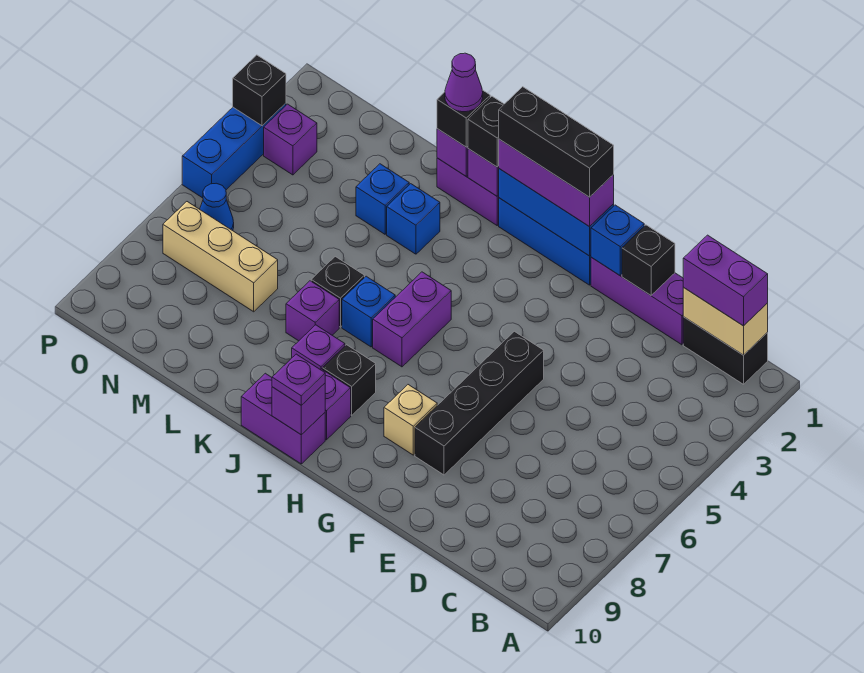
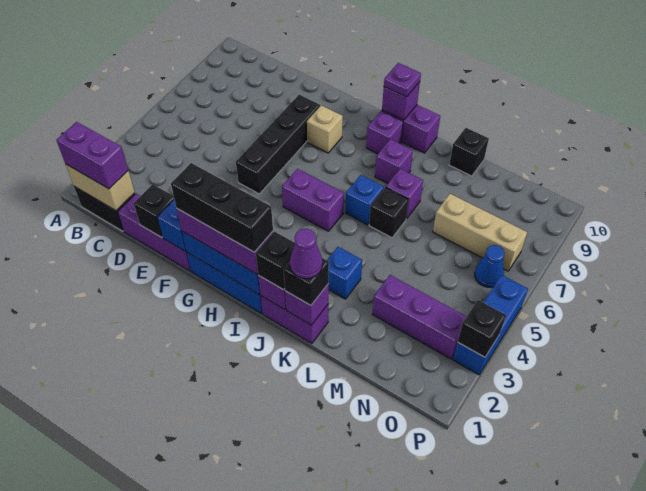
purple brick I5:I6 level 1 -> purple brick H5:I5 level 1
black brick I8 level 1 -> black brick L10 level 1
blue brick L3 level 1 -> none
purple brick O3 level 1 -> purple brick M3:O3 level 1

